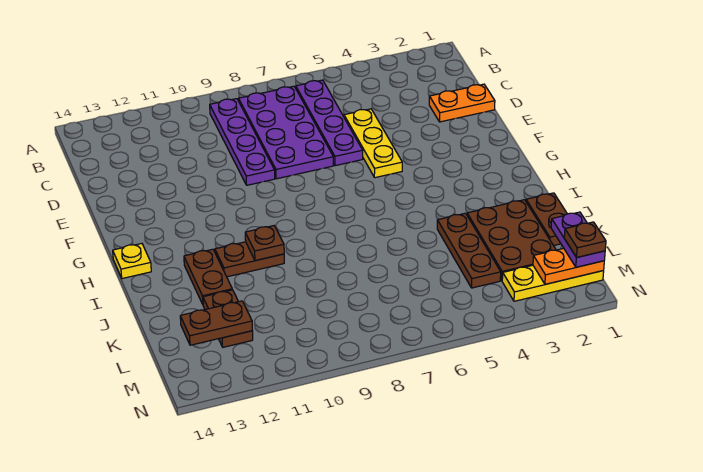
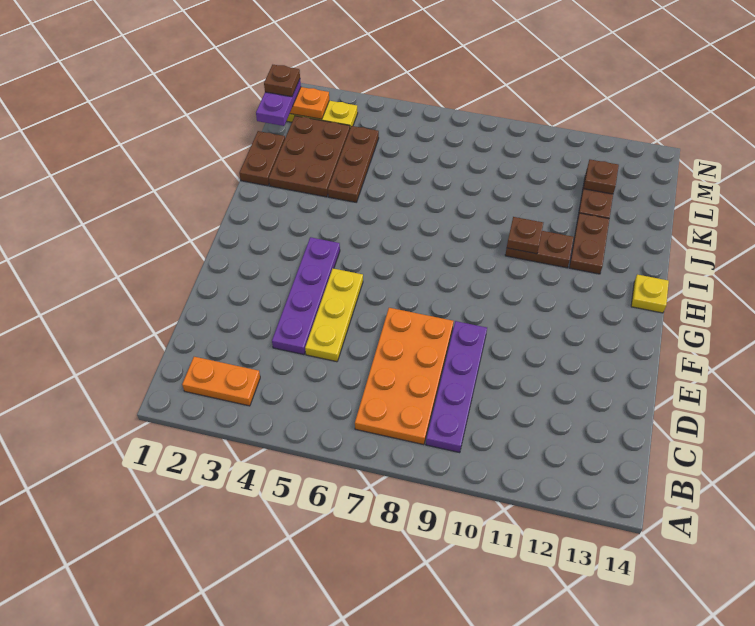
purple plate B6:E6 level 1 -> purple plate D4:G4 level 1
purple plate B7:E8 level 1 -> orange plate B7:E8 level 1
orange plate D1:D2 level 1 -> orange plate B2:B3 level 1
brown plate L12:L13 level 2 -> brown plate L12 level 2

